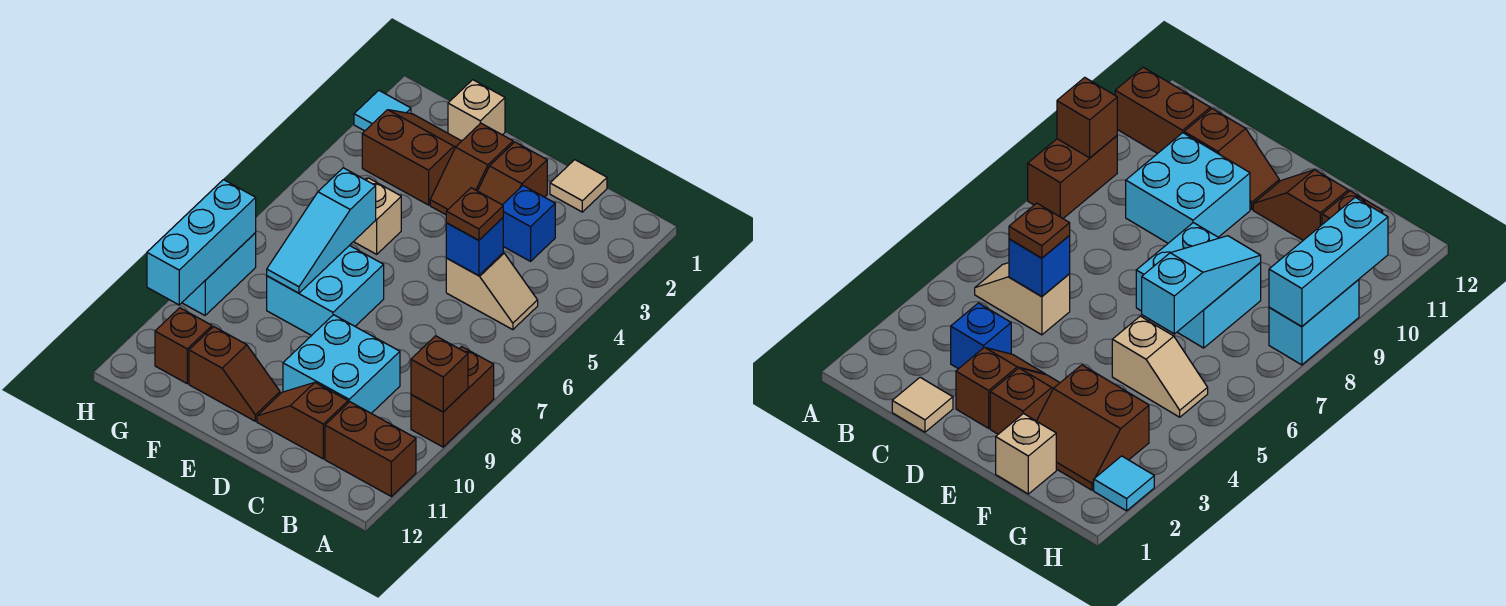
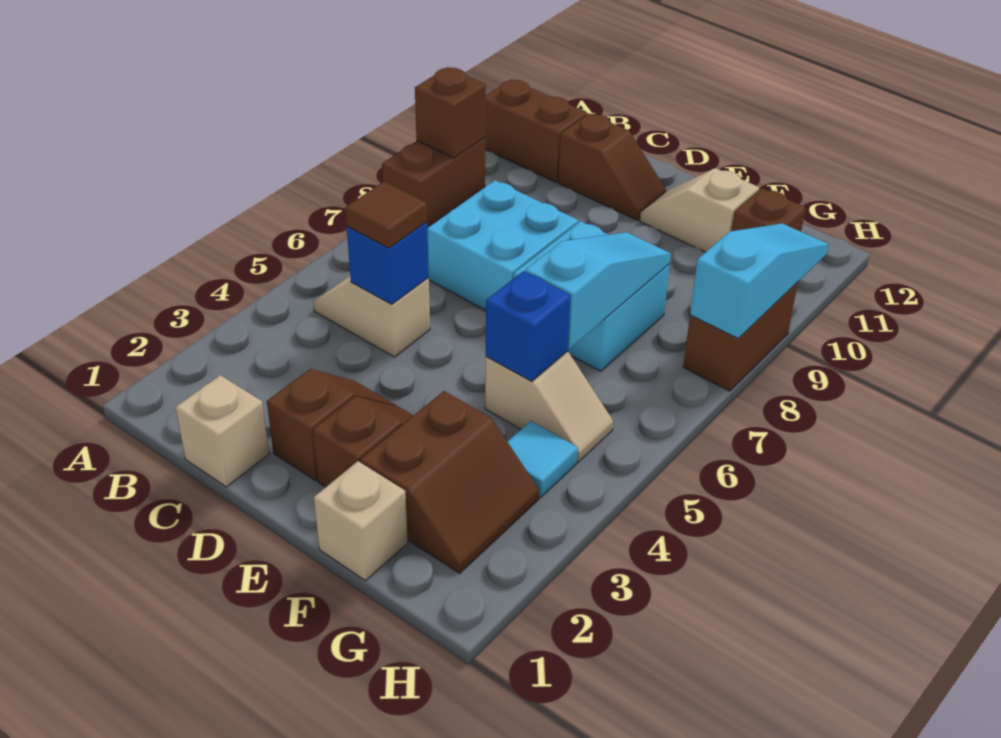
tan tile C1 level 1 -> tan brick C1 level 1
blue brick C3 level 1 -> blue brick F5 level 2
brown plate C5 level 3 -> brown tile C5 level 3
cyan brick C9:D10 level 1 -> cyan brick C7:D8 level 1
brown slope E11:F11 level 1 top F -> tan slope E11:F11 level 1 top F
brown slope F2:G3 level 1 top 3 -> brown slope F2:G3 level 1 top F
cyan tile H2 level 1 -> cyan tile G4 level 1
cyan brick H8:H9 level 1 -> brown brick H8:H9 level 1
cyan brick H8:H10 level 2 -> cyan slope H8:H10 level 2 top 8

